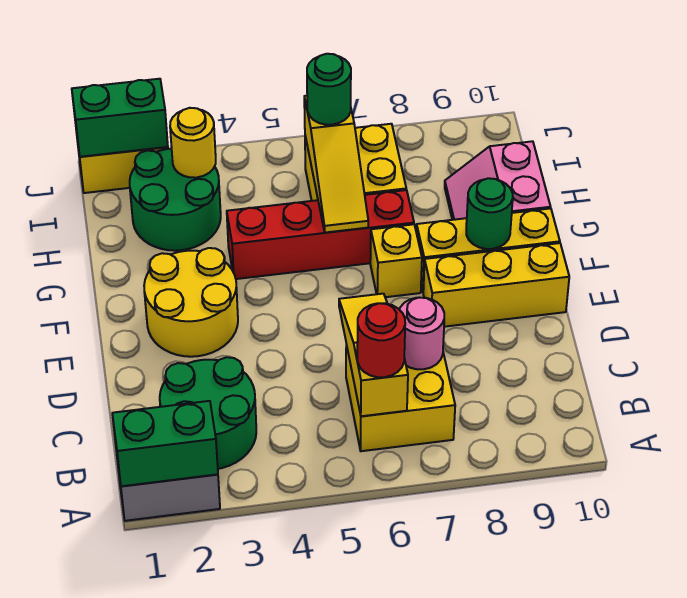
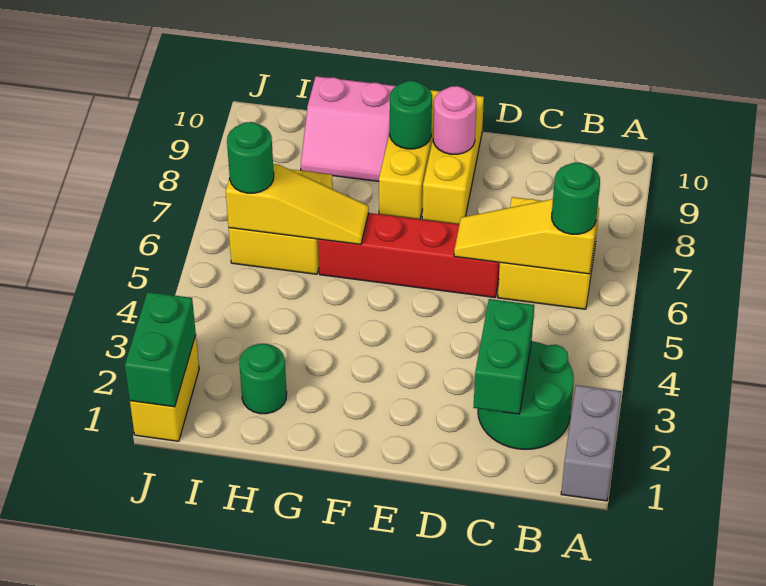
green brick A1:A2 level 2 -> green brick C2:C3 level 2
red round brick B6 level 3 -> green round brick B6 level 3
pink round brick C7 level 2 -> pink round brick E9 level 2
yellow round brick E2:F3 level 1 -> none
yellow brick F7 level 1 -> none
red brick G4:G7 level 1 -> red brick D6:G6 level 1
green round brick H2:I3 level 1 -> green round brick H2 level 1
yellow round brick I3 level 2 -> none

